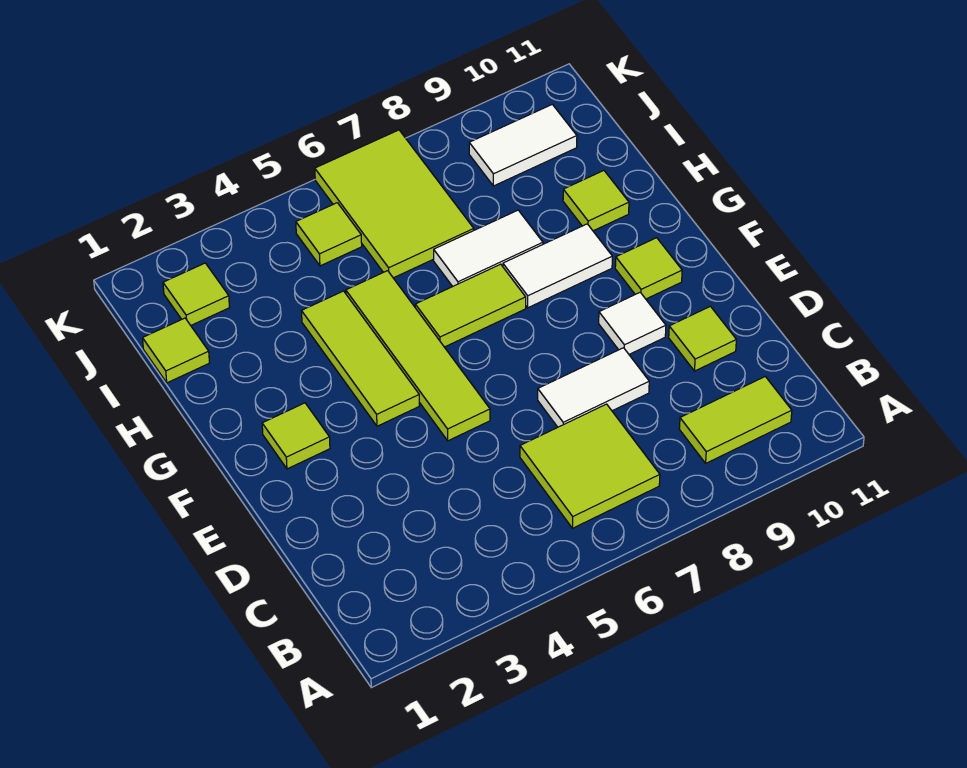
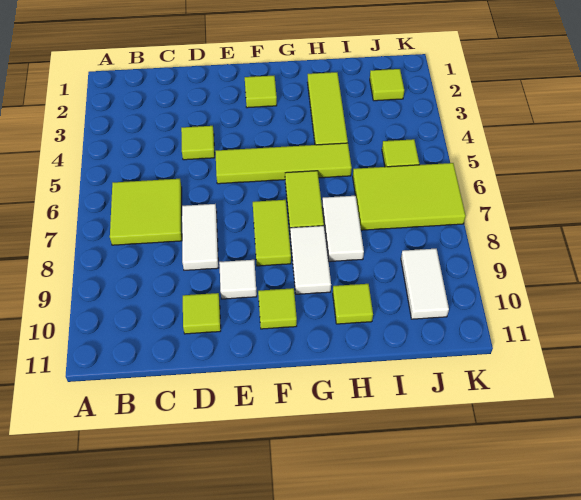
lime tile B9:B10 level 1 -> lime tile F7:F8 level 1
lime tile F4:H4 level 1 -> lime tile H2:H4 level 1
lime tile I1 level 1 -> lime tile D4 level 1

